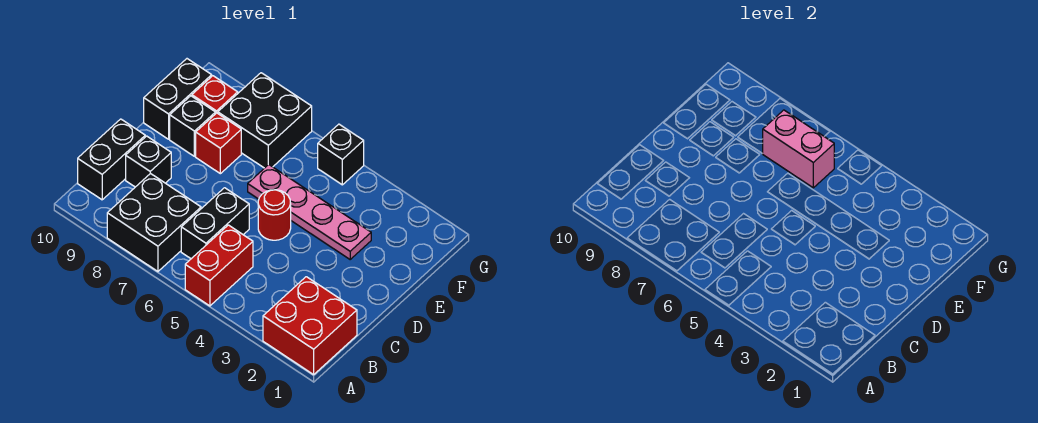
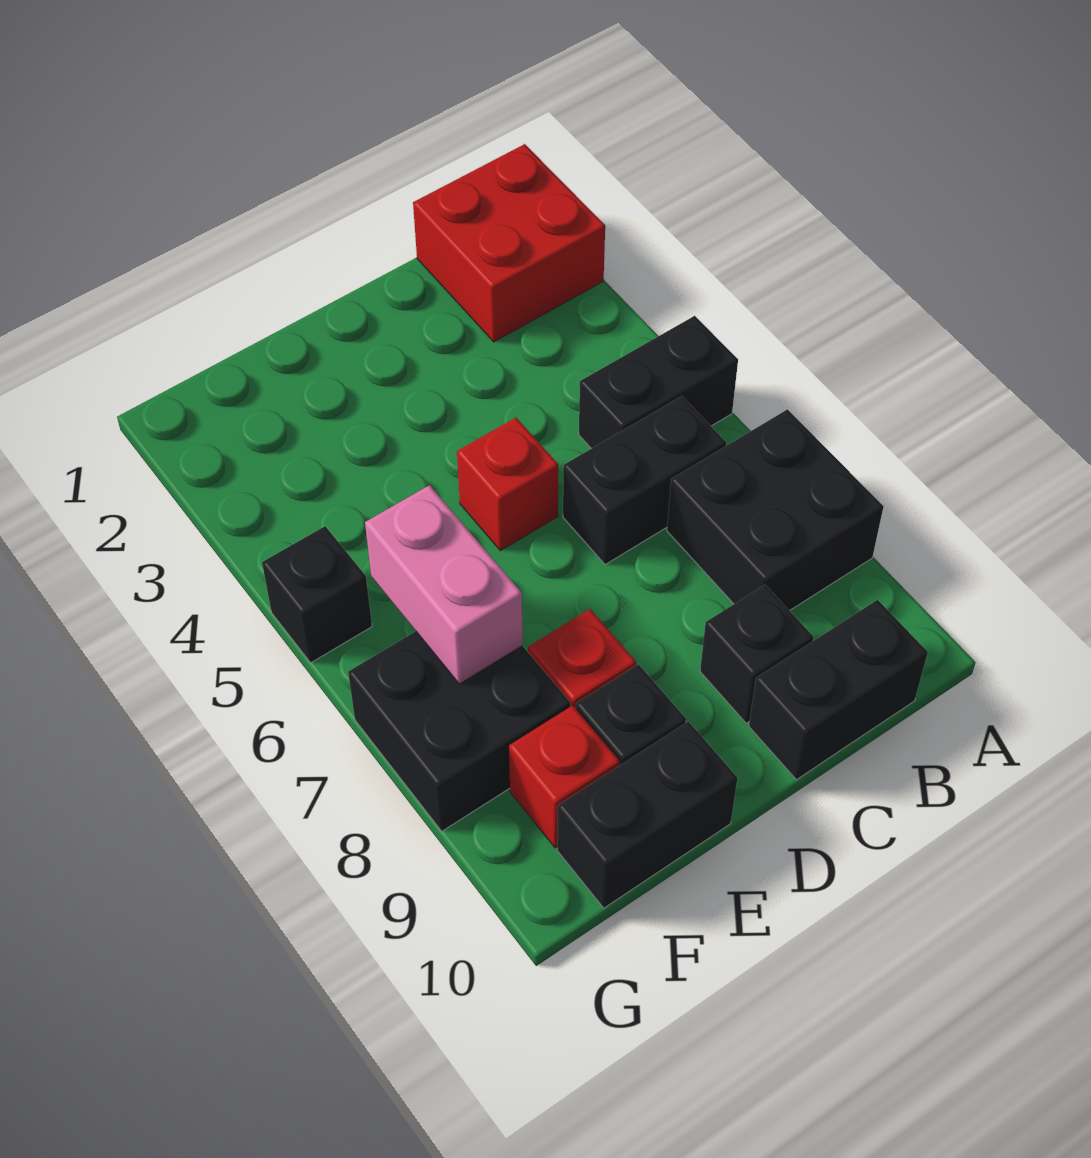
red brick A5:B5 level 1 -> black brick A5:B5 level 1
red round brick D5 level 1 -> red brick D5 level 1
pink plate E3:E6 level 1 -> none

